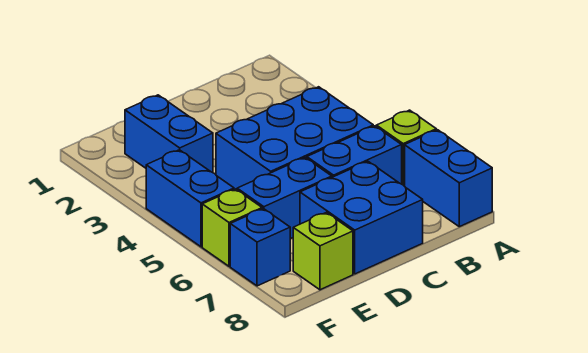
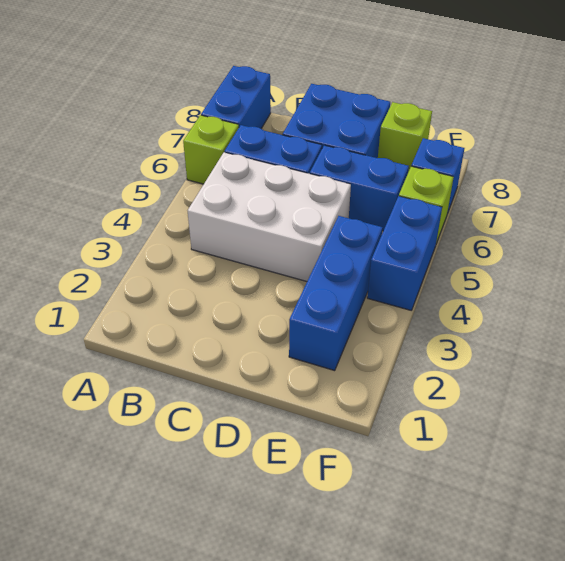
blue brick B4:D5 level 1 -> white brick B4:D5 level 1
blue brick E2:E3 level 1 -> blue brick E2:E4 level 1

